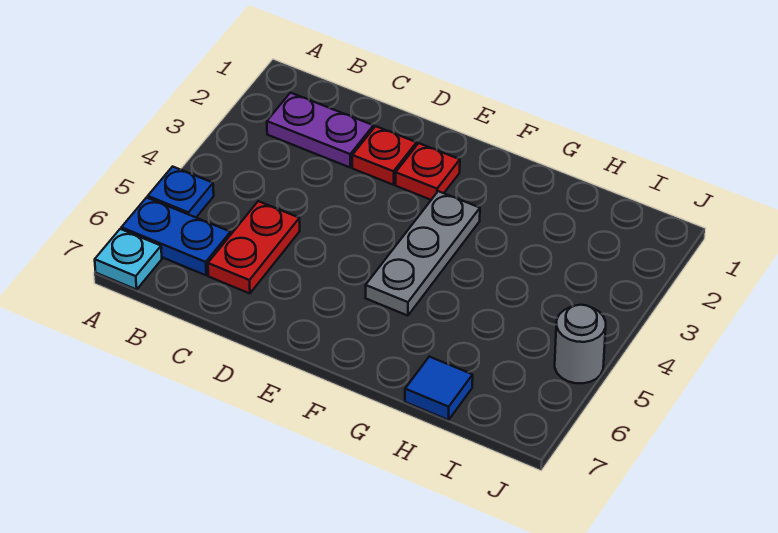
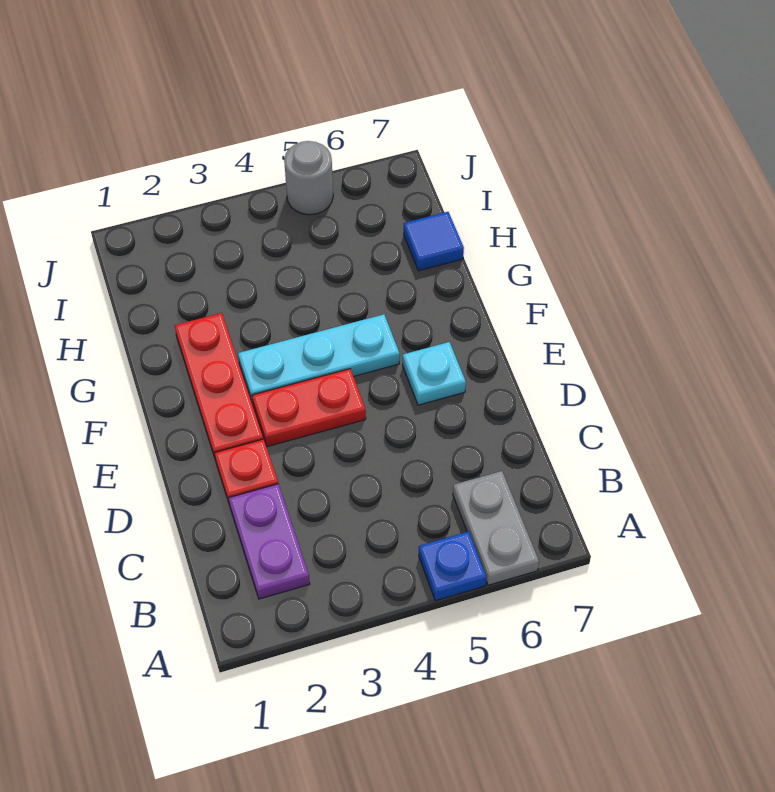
blue plate A6:B6 level 1 -> grey plate A6:B6 level 1
cyan plate A7 level 1 -> cyan plate E6 level 1
red plate C5:C6 level 1 -> red plate E3:E4 level 1
red plate E2 level 1 -> red plate E2:G2 level 1
grey plate F3:F5 level 1 -> cyan plate F3:F5 level 1

